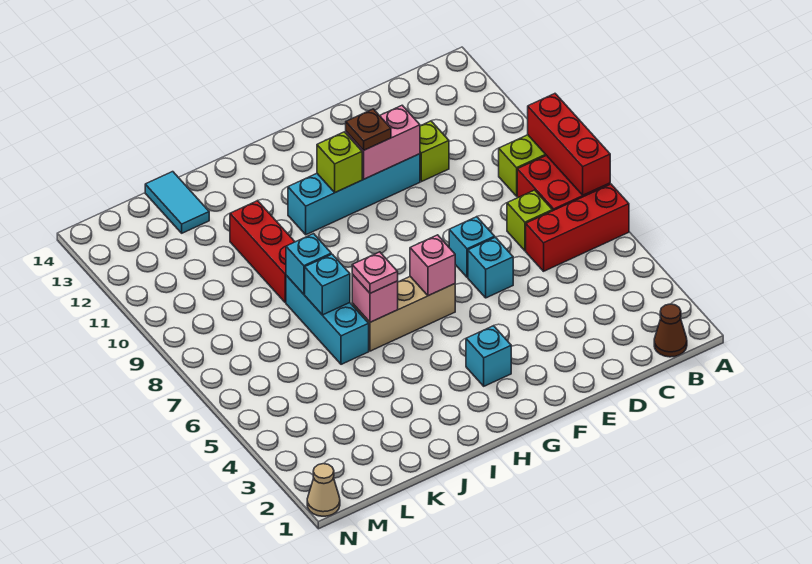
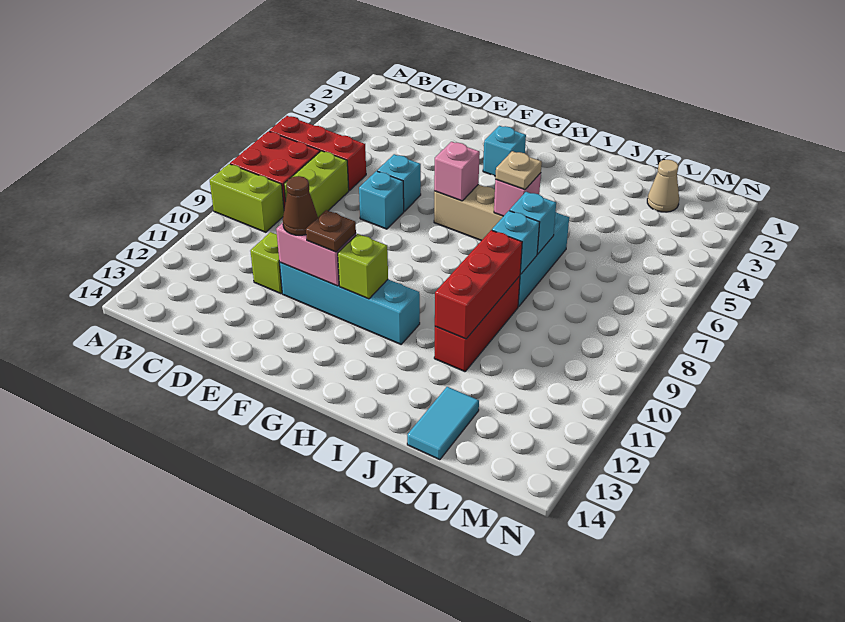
red brick A7:A9 level 2 -> red brick J9:J11 level 2
brown cone B1 level 1 -> brown cone E11 level 3
lime brick C7 level 1 -> lime brick C7:C8 level 1
pink plate I6 level 3 -> tan plate I6 level 3
tan cone N1 level 1 -> tan cone L2 level 1

